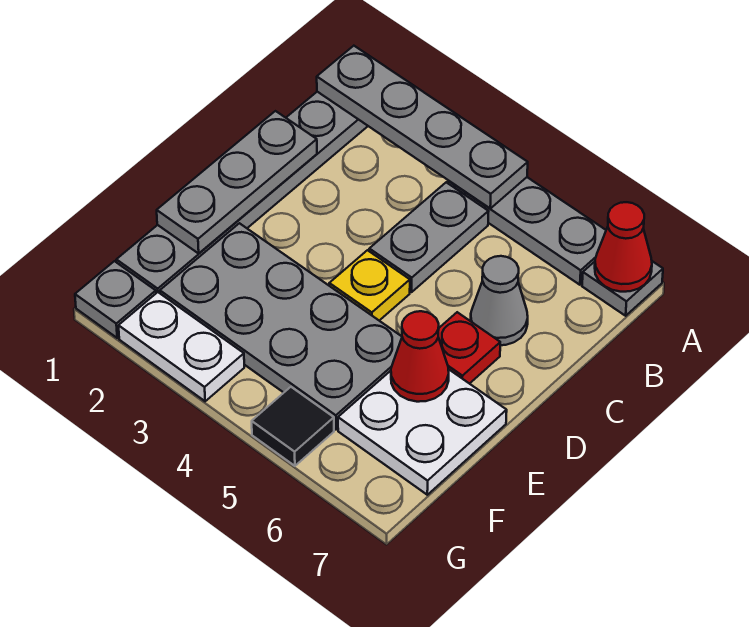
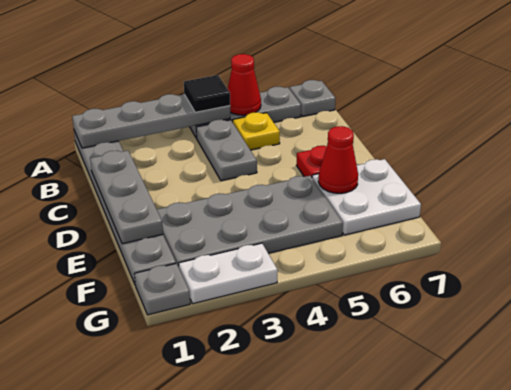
red cone A7 level 2 -> red cone A5 level 2
grey cone C6 level 1 -> none
yellow plate D4 level 1 -> yellow plate B5 level 1
black tile G5 level 1 -> black tile A4 level 3

